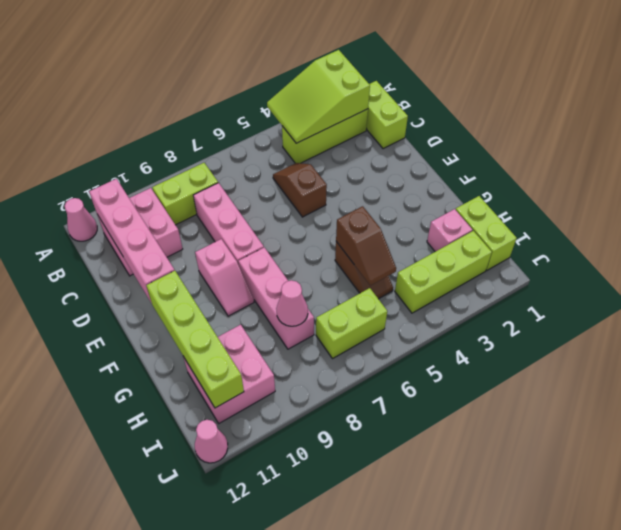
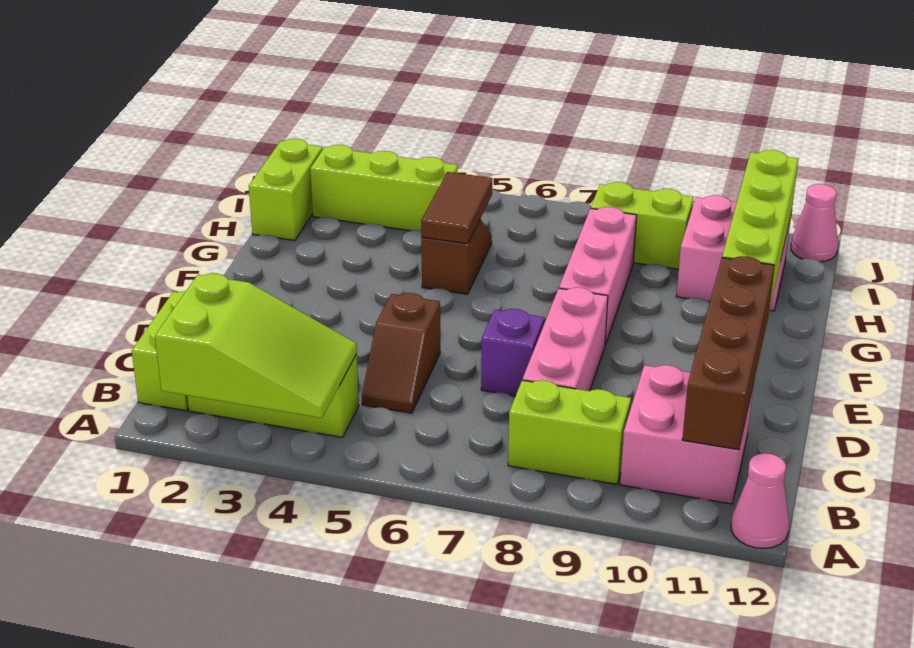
pink brick B11:E11 level 2 -> brown brick B11:E11 level 2
none -> purple brick D7 level 1
pink slope E9:F9 level 1 top E -> none
brown slope G5:H5 level 2 top G -> brown tile G5:H5 level 2
pink brick H2 level 1 -> none
pink cone H8 level 2 -> none
lime brick I6:I7 level 1 -> lime brick I8:I9 level 1

